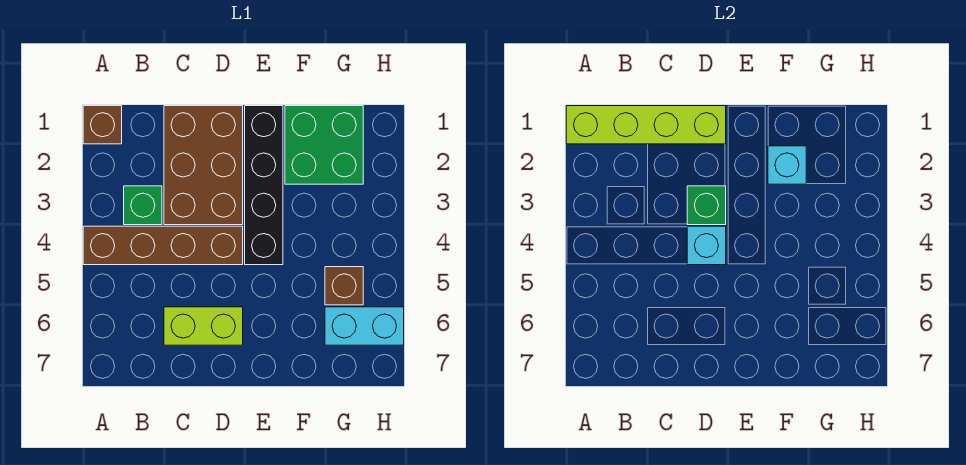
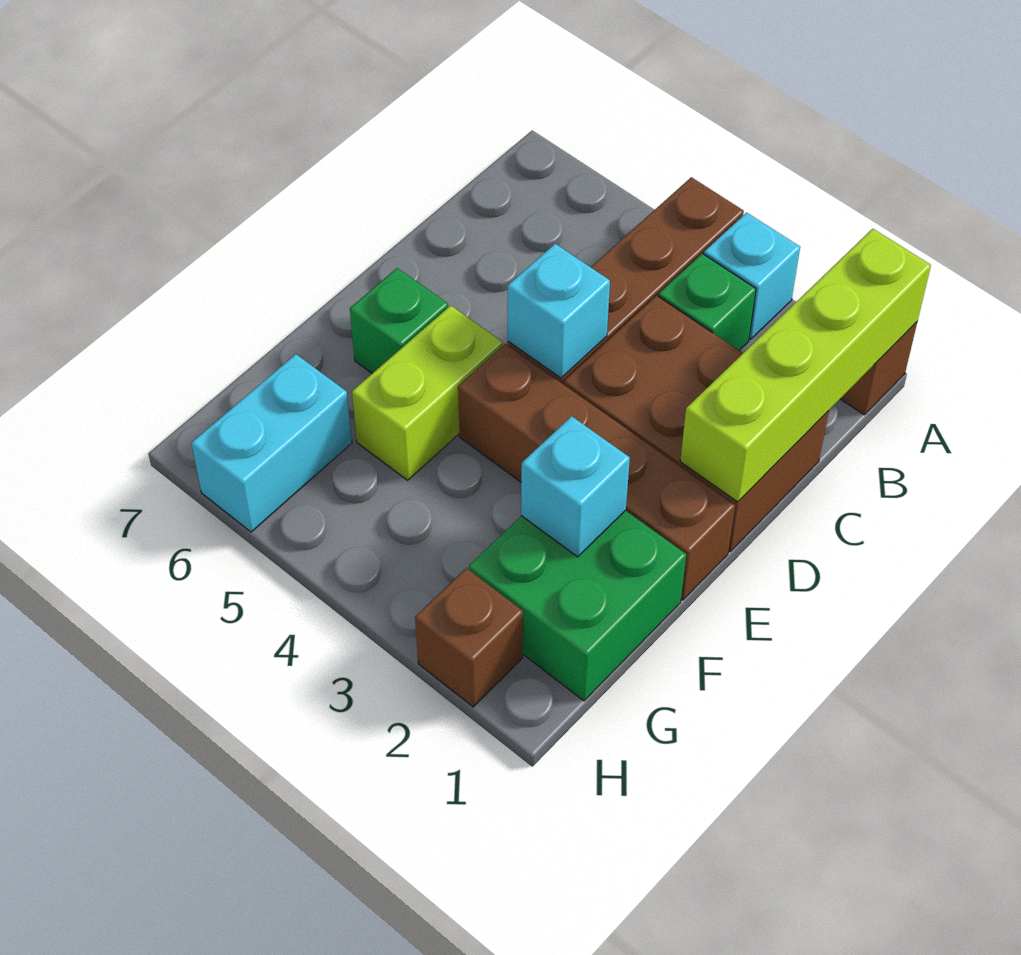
none -> cyan brick A3 level 1
lime brick C6:D6 level 1 -> lime brick E5:F5 level 1
green brick D3 level 2 -> green brick E6 level 1
black brick E1:E4 level 1 -> brown brick E1:E4 level 1
brown brick G5 level 1 -> brown brick H2 level 1

